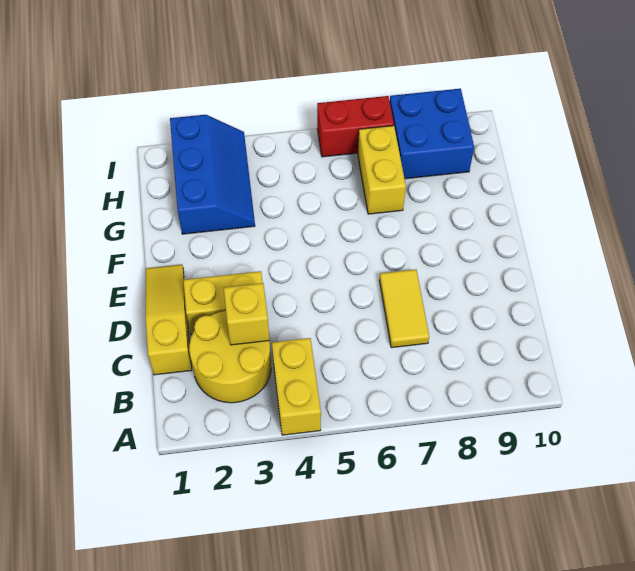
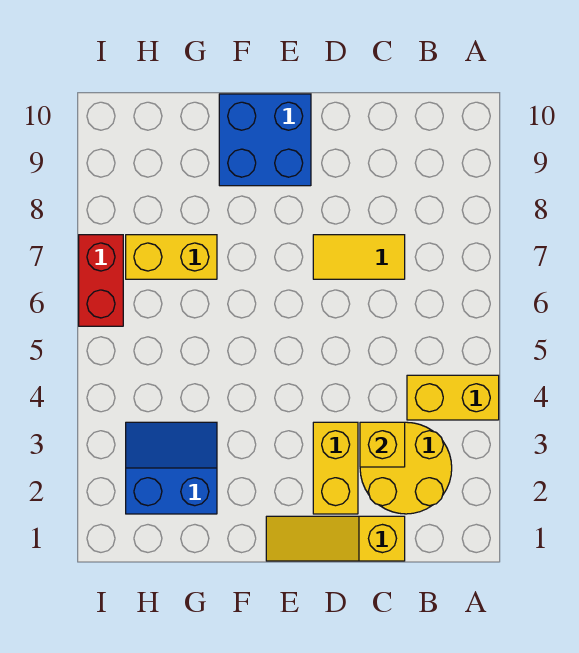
blue slope G2:I3 level 1 top 2 -> blue slope G2:H3 level 1 top 2
blue brick H8:I9 level 1 -> blue brick E9:F10 level 1

